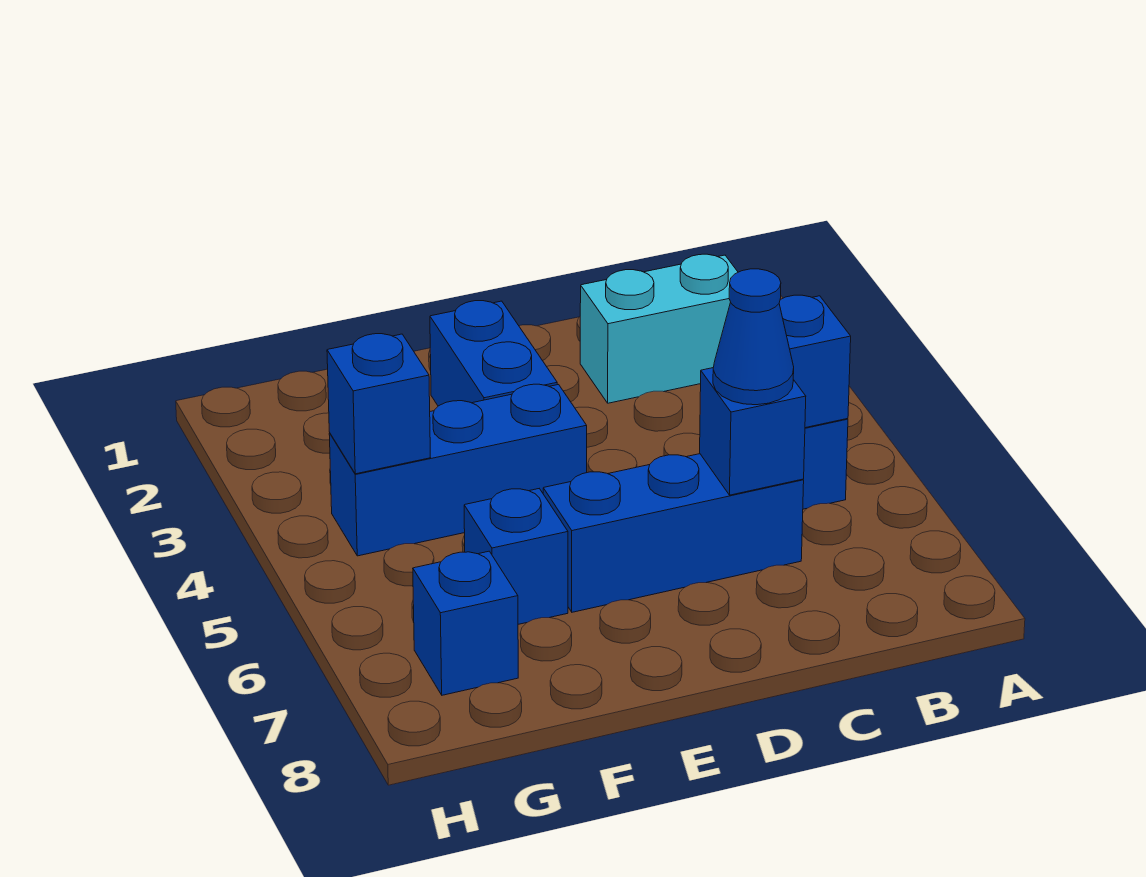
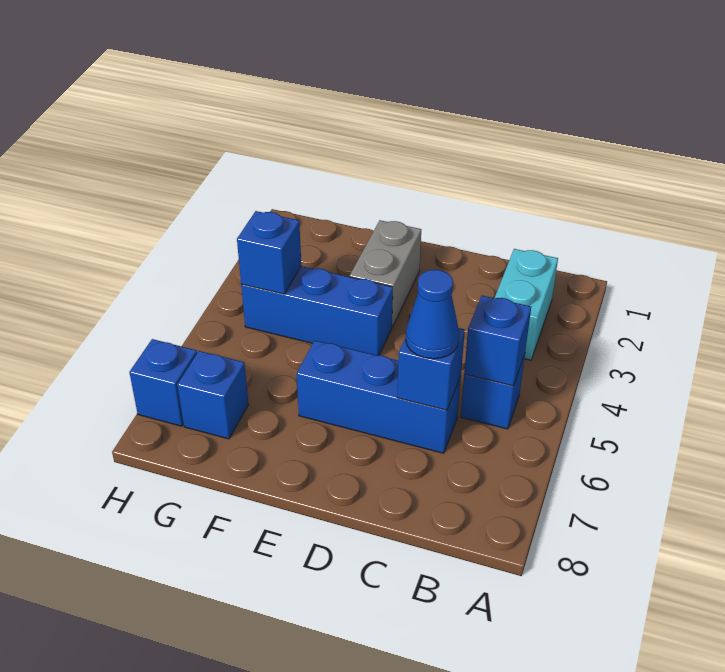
cyan brick B2:C2 level 1 -> cyan brick B2:B3 level 1
blue brick E2:E3 level 1 -> grey brick E2:E3 level 1
blue brick F6 level 1 -> blue brick H7 level 1

